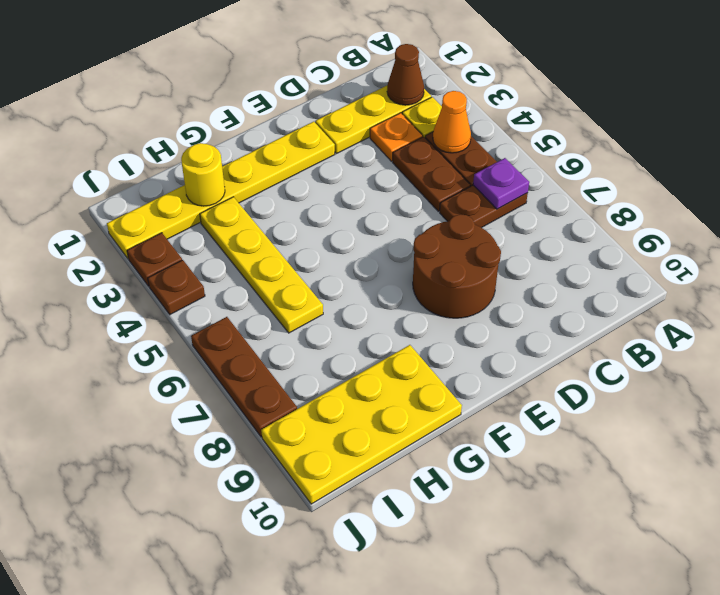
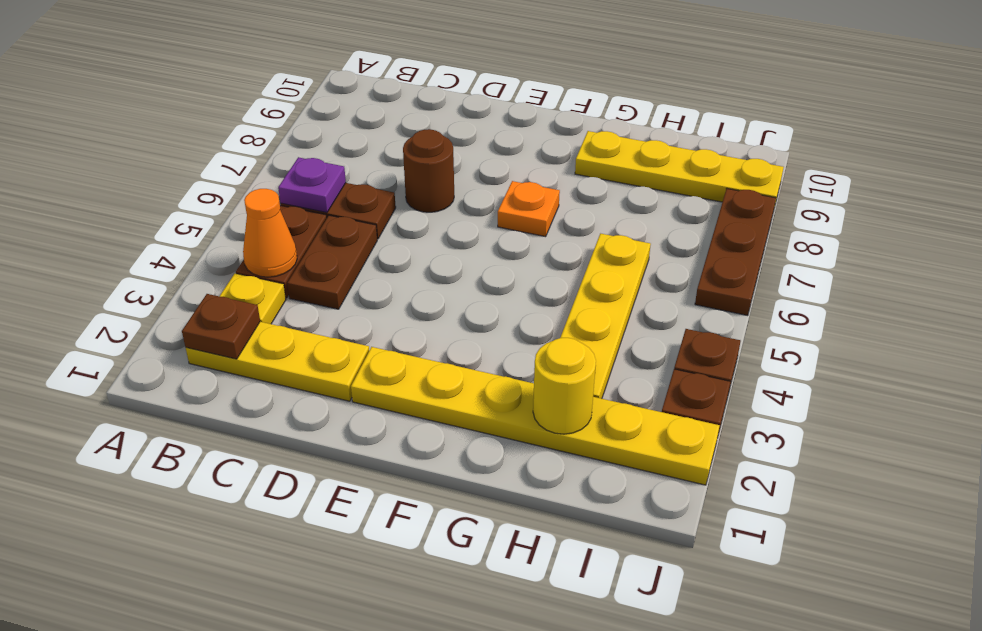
brown cone B2 level 2 -> brown plate B2 level 2
orange plate C3 level 1 -> orange plate F7 level 1
brown round brick D7:E8 level 1 -> brown round brick D7 level 1
yellow plate G9:J10 level 1 -> yellow plate G9:J9 level 1

